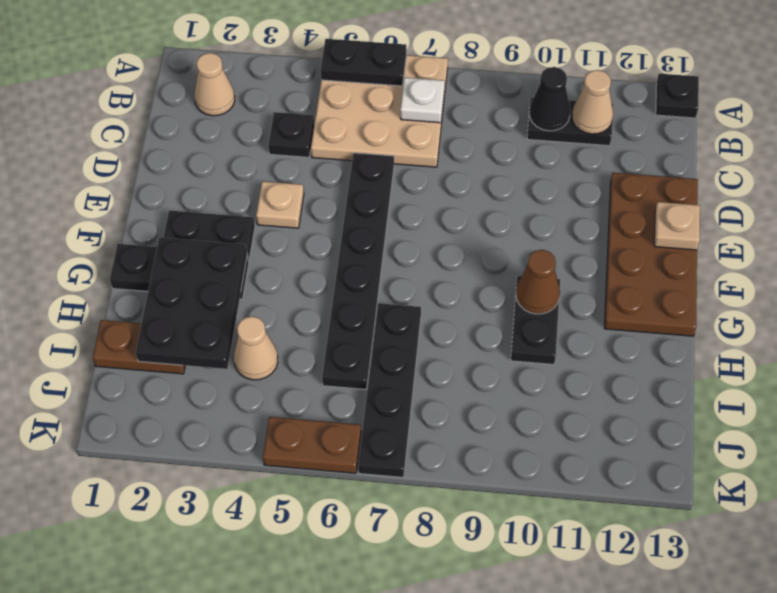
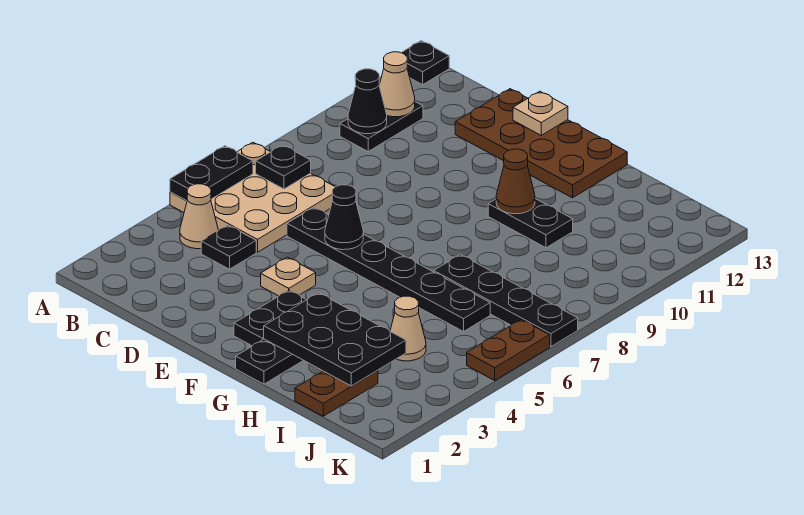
tan cone B2 level 1 -> tan cone B4 level 1
white plate B7 level 2 -> black plate B7 level 2
none -> black cone E6 level 2

